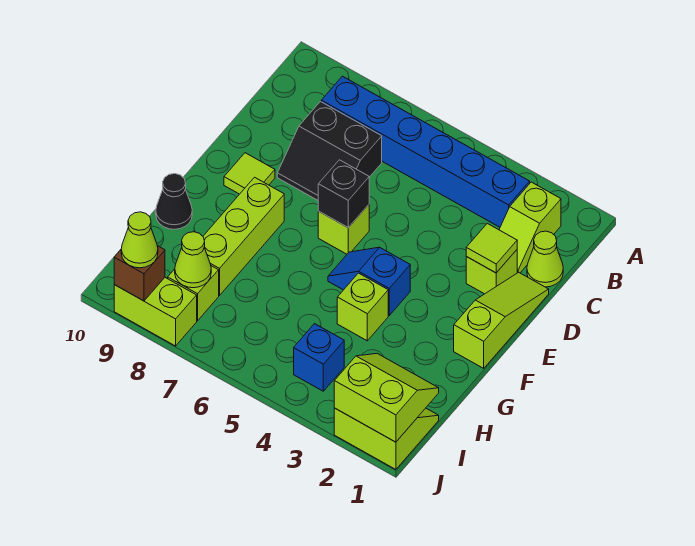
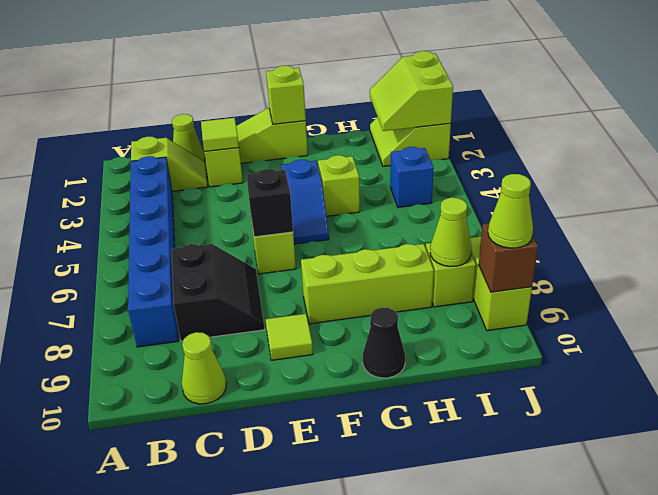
none -> lime cone C10 level 1
none -> lime brick F1 level 2

